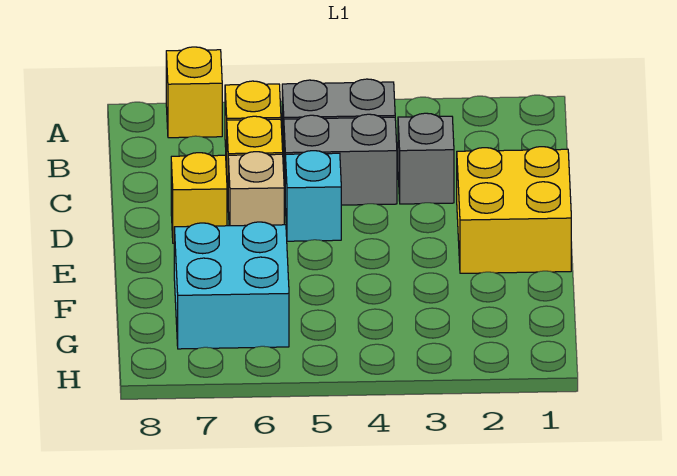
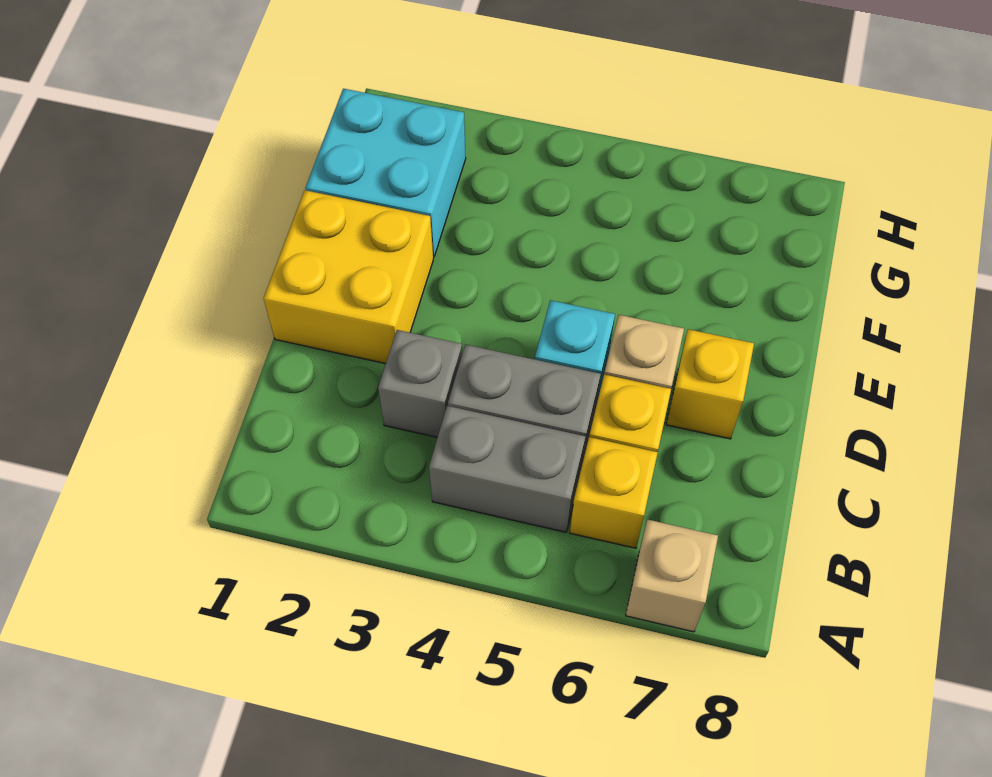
yellow brick A7 level 1 -> tan brick A7 level 1
cyan brick F6:G7 level 1 -> cyan brick F1:G2 level 1

